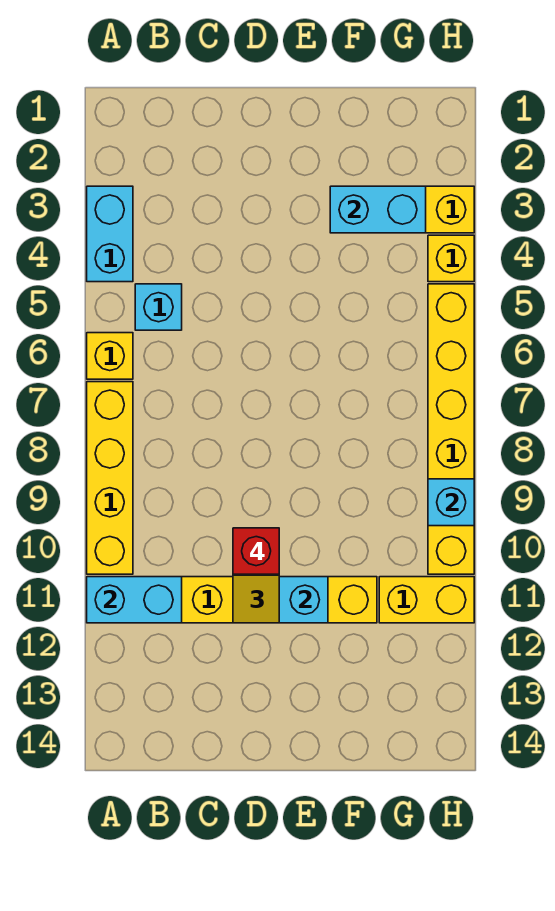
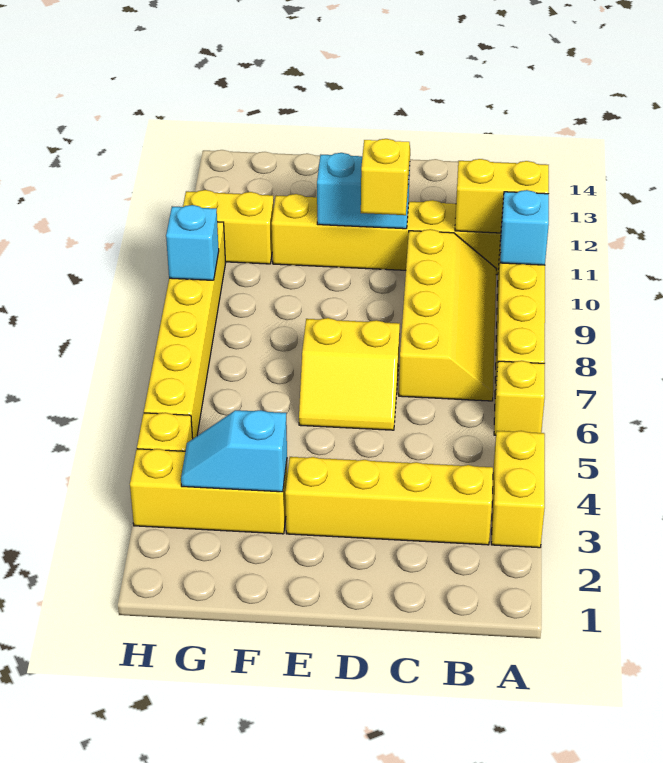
cyan brick A3:A4 level 1 -> yellow brick A3:A4 level 1
cyan brick A11:B11 level 2 -> yellow brick A11:B11 level 2
none -> yellow brick B3:E3 level 1
cyan brick B5 level 1 -> cyan brick A10 level 2
none -> yellow slope B7:C10 level 1 top C
none -> yellow slope D6:E7 level 1 top 7
red brick D10 level 4 -> none
cyan brick F3:G3 level 2 -> cyan slope F3:G3 level 2 top F

